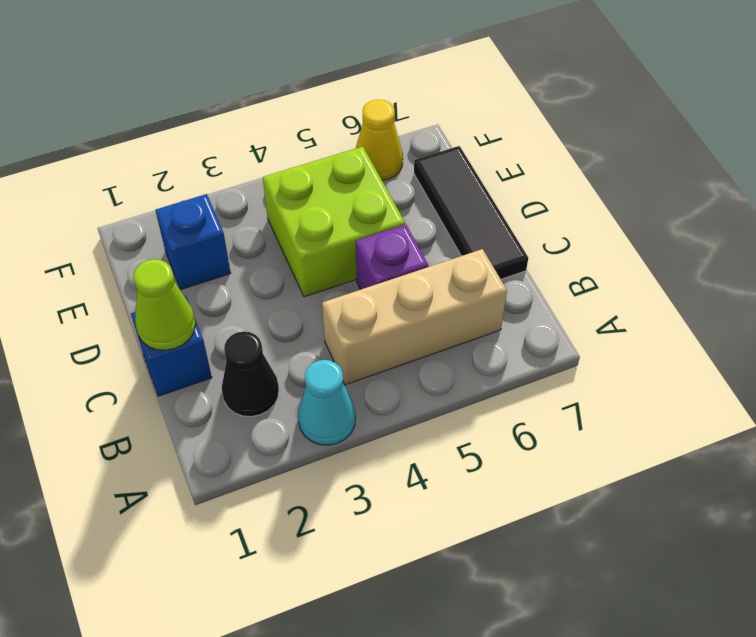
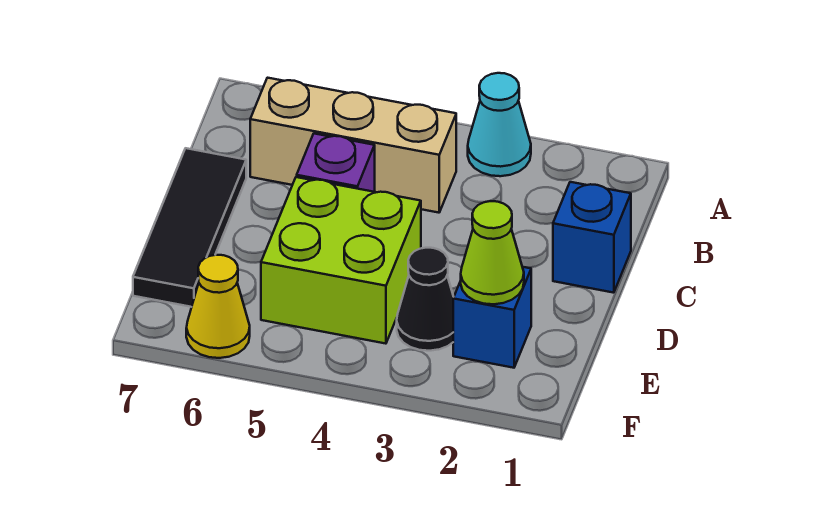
black cone B2 level 1 -> black cone E3 level 1
lime cone C1 level 2 -> lime cone E2 level 2

